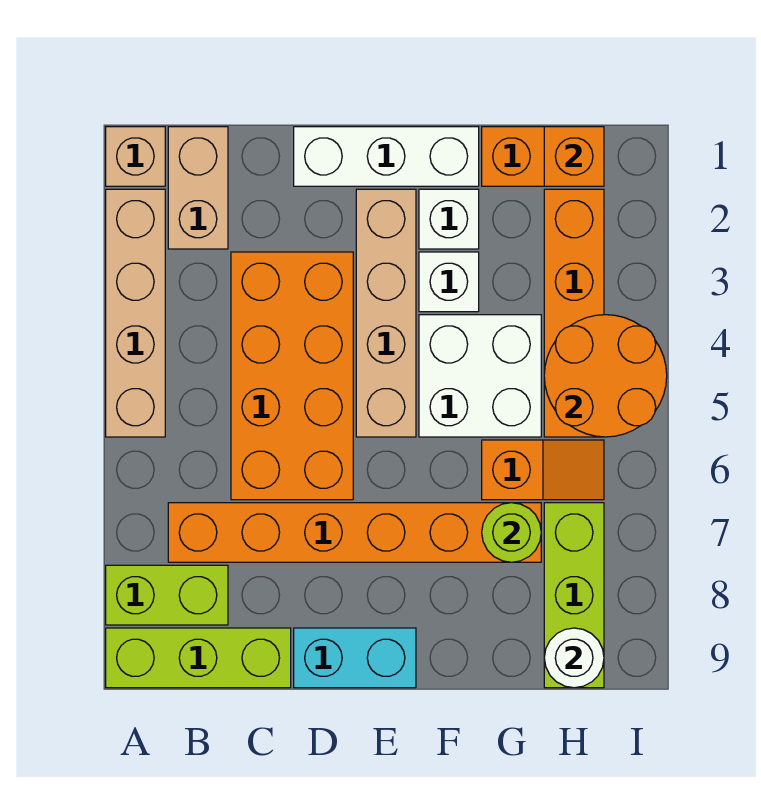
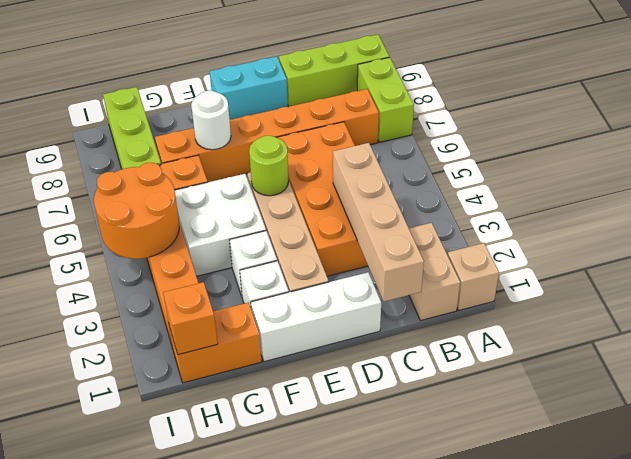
tan brick A2:A5 level 1 -> tan brick C1:C4 level 2
lime brick A8:B8 level 1 -> lime brick A7:A8 level 1
lime round brick G7 level 2 -> lime round brick E5 level 2
white round brick H9 level 2 -> white round brick F7 level 2

